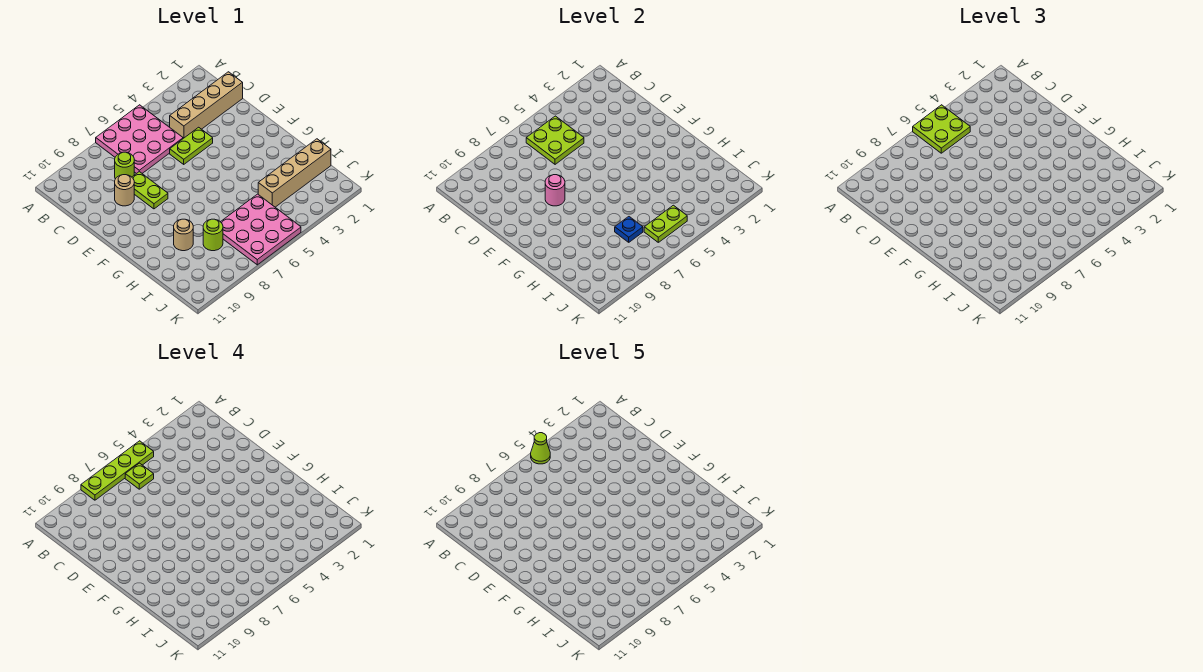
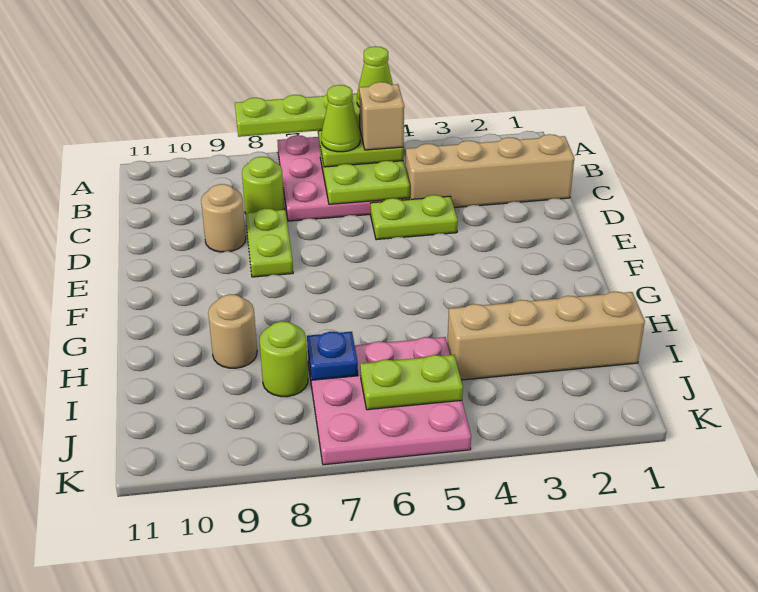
none -> tan brick B5 level 4
lime plate B6 level 4 -> lime cone B6 level 4
pink round brick E8 level 2 -> none

